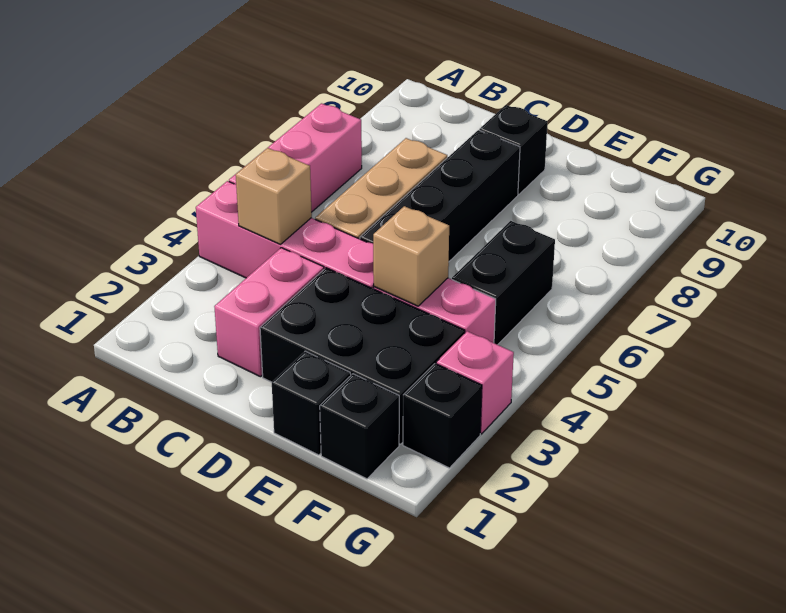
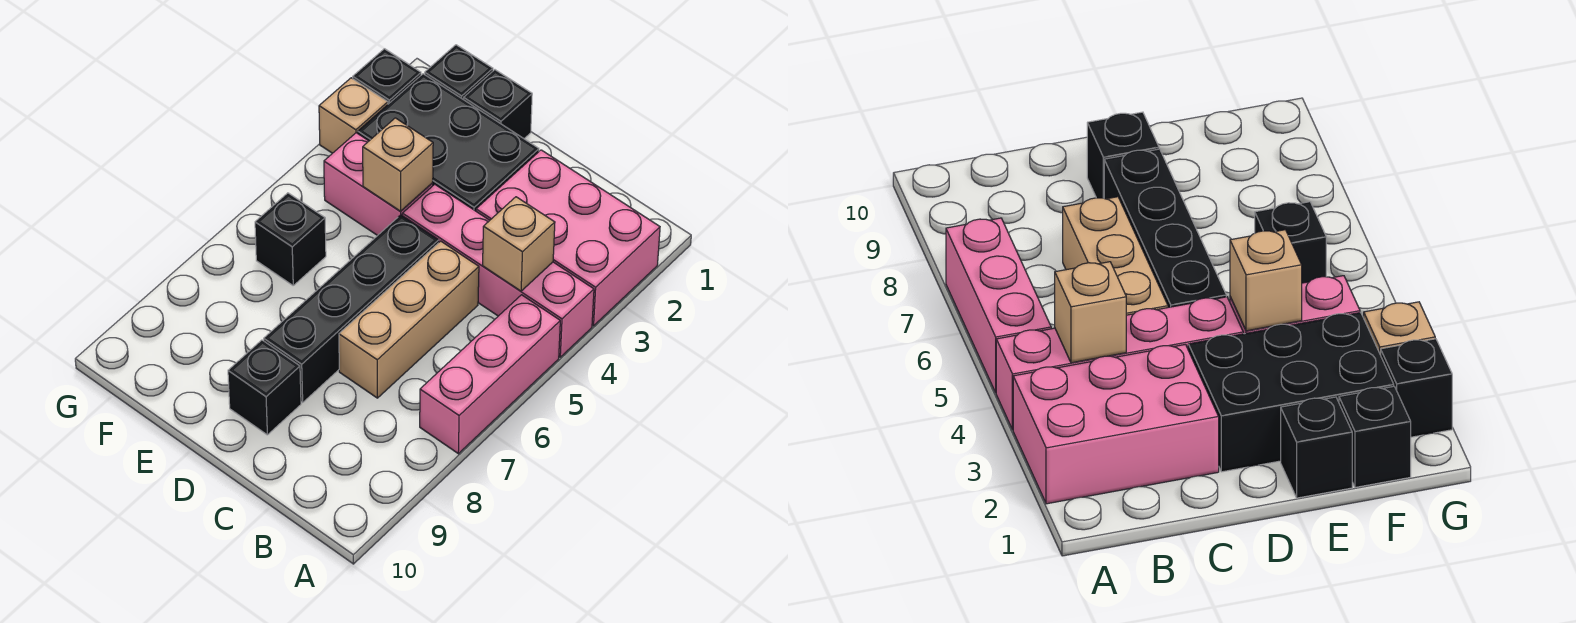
pink brick C2:C3 level 1 -> pink brick A2:C3 level 1
black brick F5:F6 level 1 -> black brick F6 level 1
pink brick G3 level 1 -> tan brick G3 level 1

